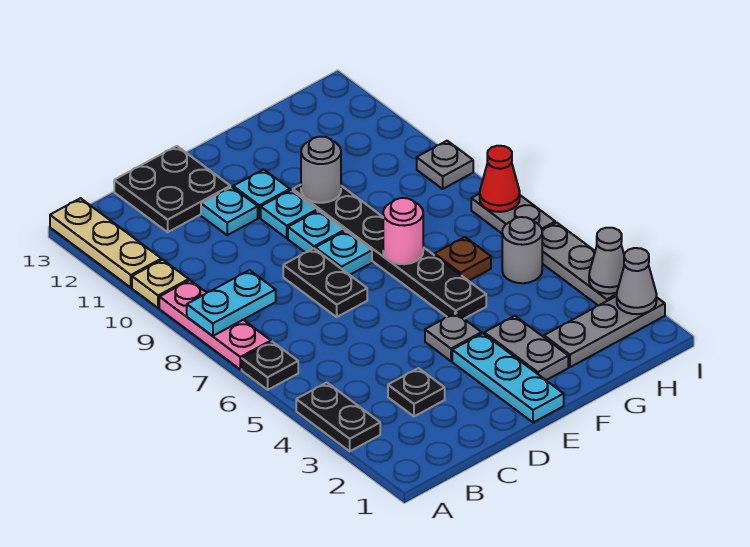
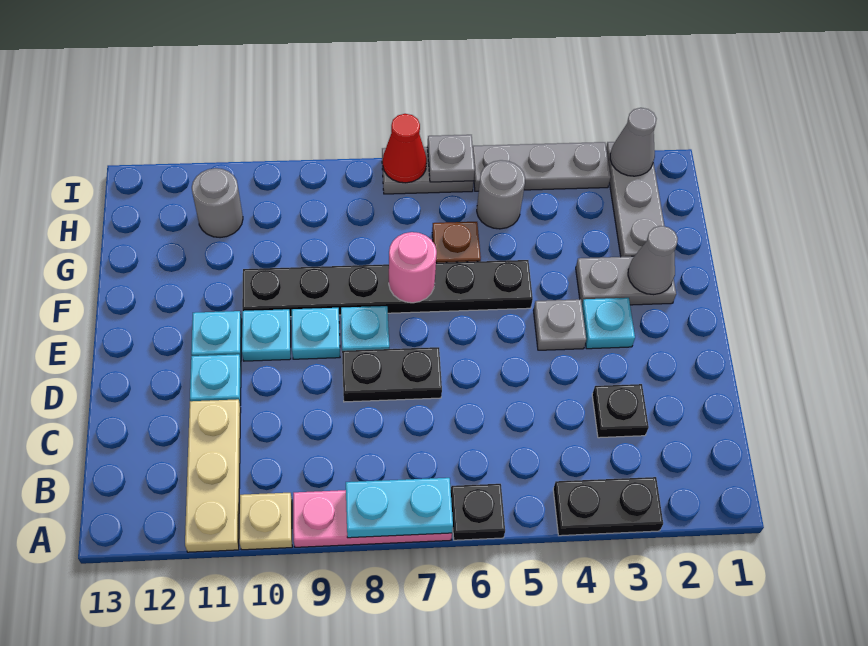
cyan plate A8:B8 level 2 -> cyan plate A7:A8 level 2
tan plate A11:A13 level 1 -> tan plate A11:C11 level 1
black plate C12:D13 level 1 -> none
cyan plate E1:E3 level 1 -> cyan plate E3 level 1
grey round brick F10 level 2 -> grey round brick H11 level 1
grey cone I3 level 2 -> grey cone F2 level 2
grey plate I9 level 1 -> grey plate I6 level 2

